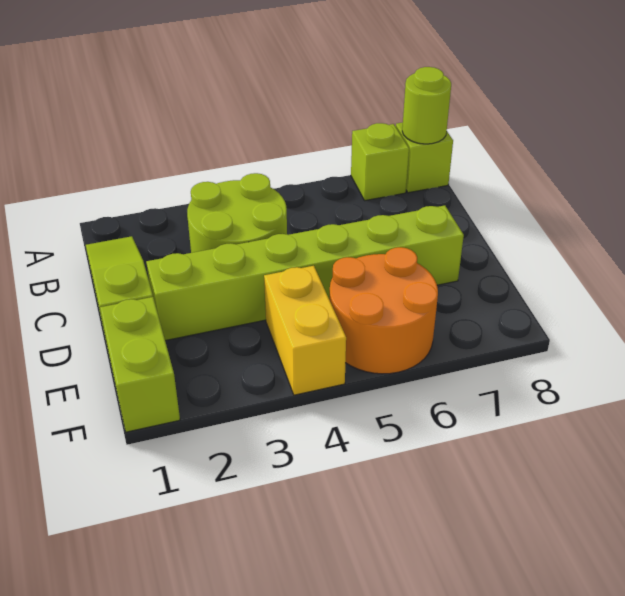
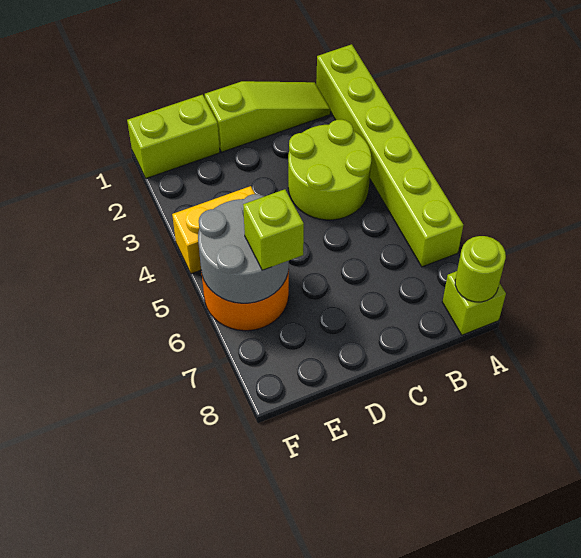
lime brick A7 level 1 -> lime brick E6 level 3
lime brick D2:D7 level 1 -> lime brick A1:A6 level 1
none -> grey round brick E5:F6 level 2

